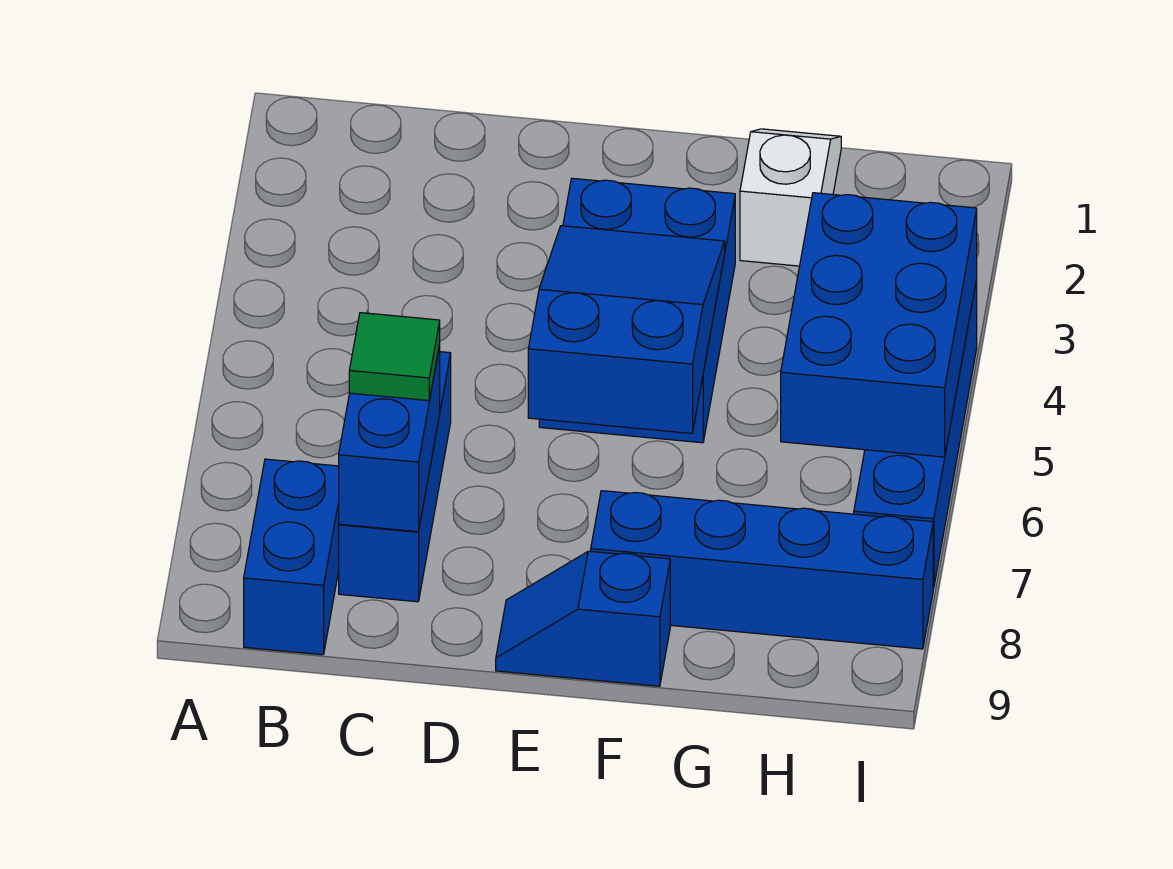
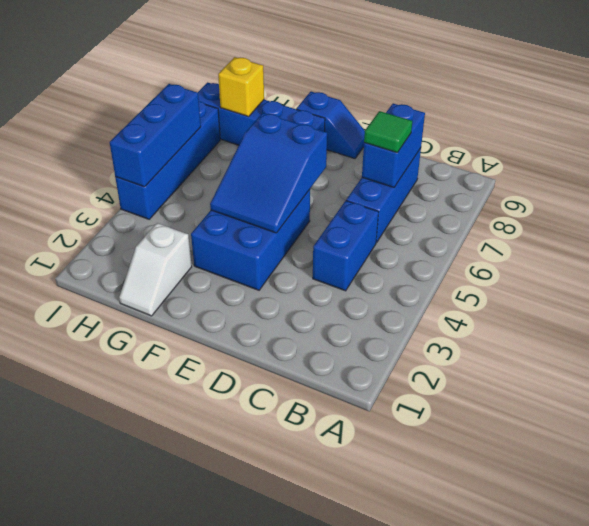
blue brick B8:B9 level 1 -> blue brick C4:C5 level 1
blue brick H4:I6 level 2 -> blue brick I4:I6 level 2
none -> yellow brick H8 level 2

